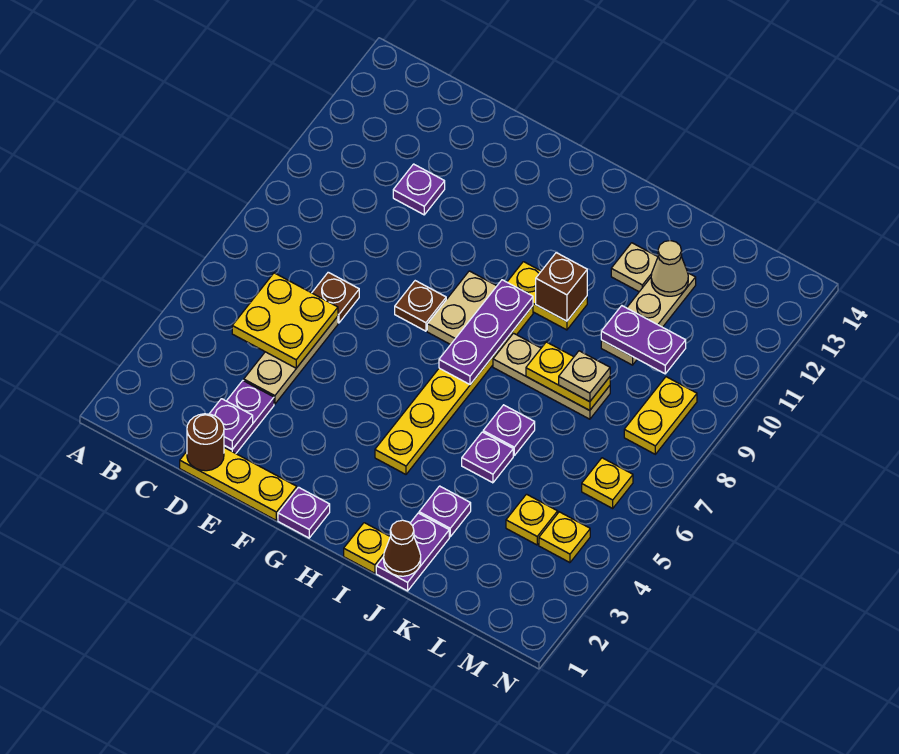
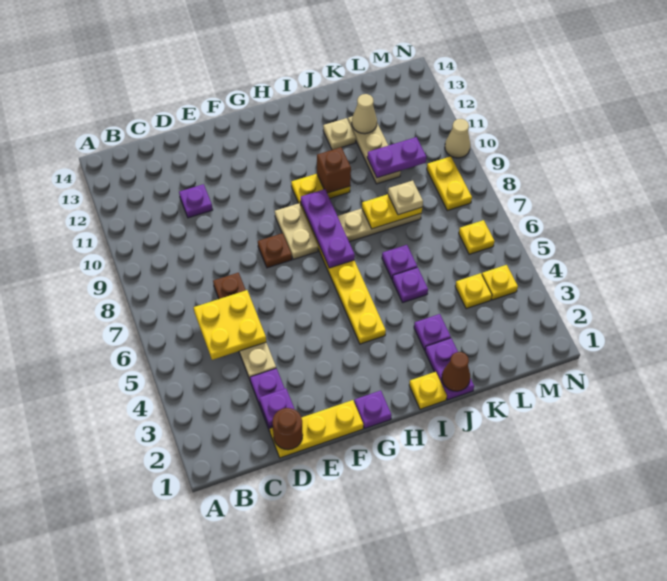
none -> tan cone N10 level 1

